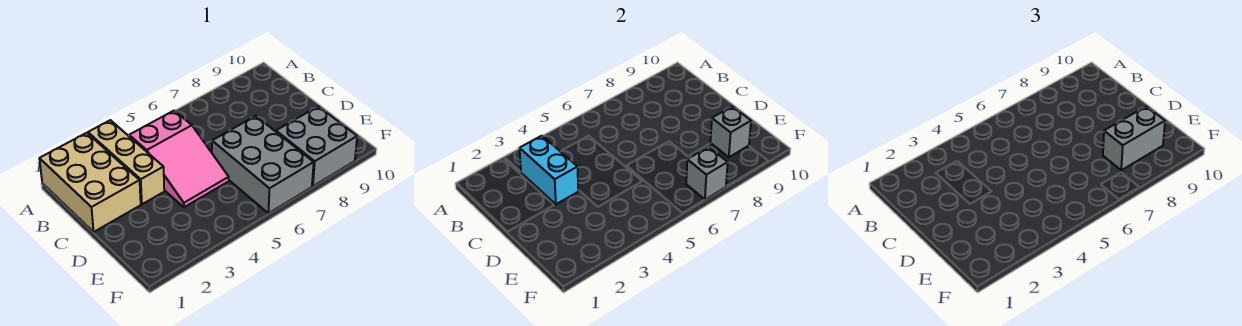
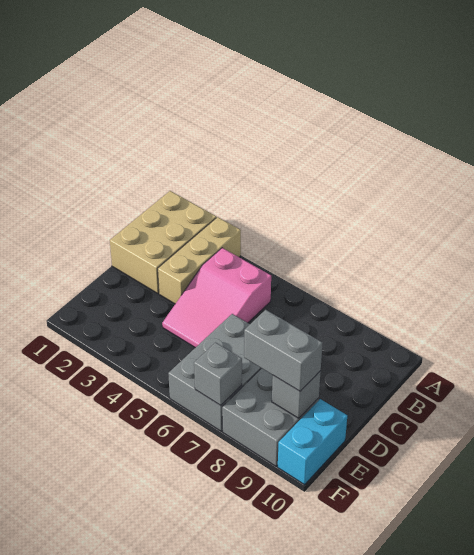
cyan brick B3:C3 level 2 -> cyan brick E10:F10 level 1

